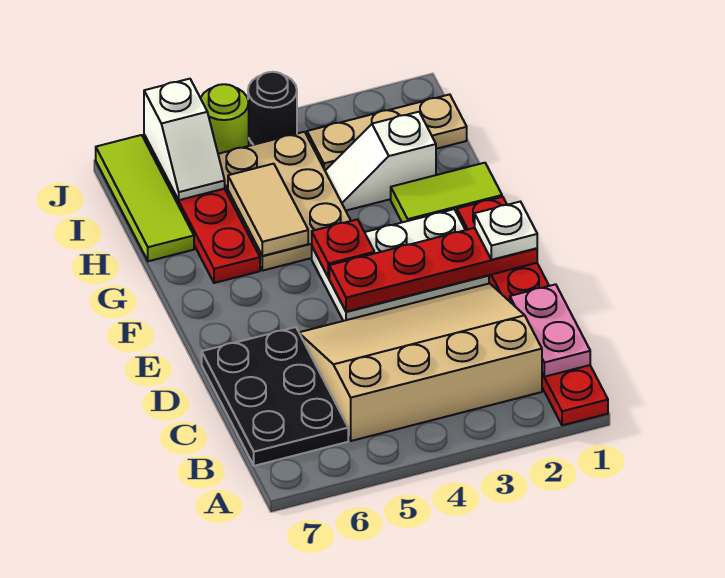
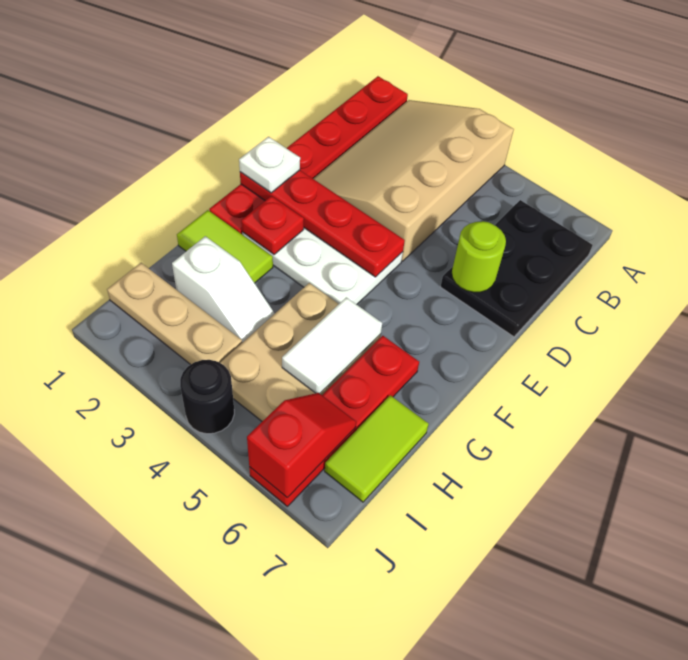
pink plate B1:C1 level 2 -> none
tan slope B2:D5 level 1 top B -> tan slope A2:D4 level 1 top 4
red plate F4 level 2 -> red plate F2 level 2
tan tile G5:H5 level 2 -> white tile G5:H5 level 2
lime tile H7:J7 level 1 -> lime tile H7:I7 level 1
white slope I6:J6 level 2 top J -> red slope I6:J6 level 2 top J
lime round brick J5 level 1 -> lime round brick D6 level 2

